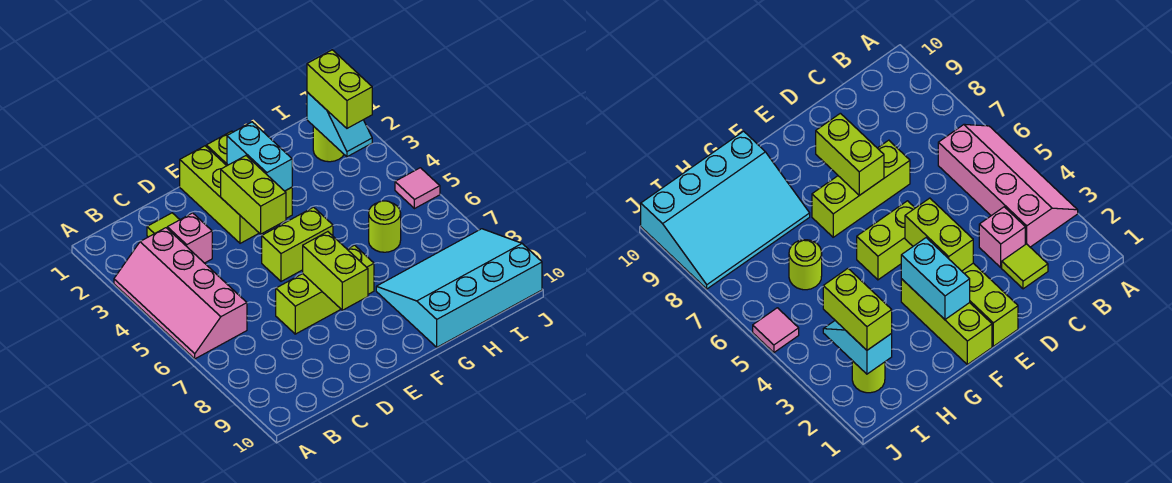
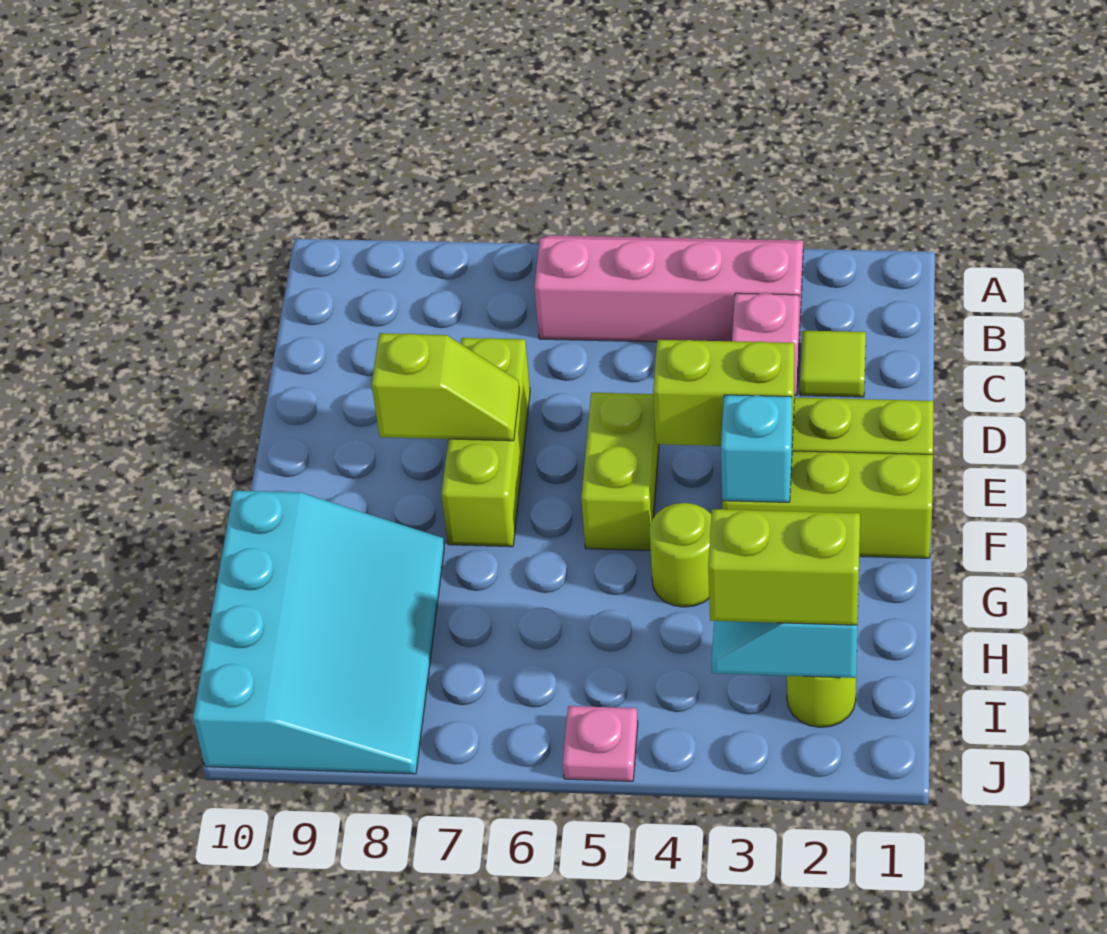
lime brick E7:E8 level 2 -> lime slope E7:E8 level 2 top 8
cyan brick F2:F3 level 2 -> cyan brick F3 level 2
lime round brick H6 level 1 -> lime round brick G4 level 1
pink tile J5 level 1 -> pink plate J5 level 1

